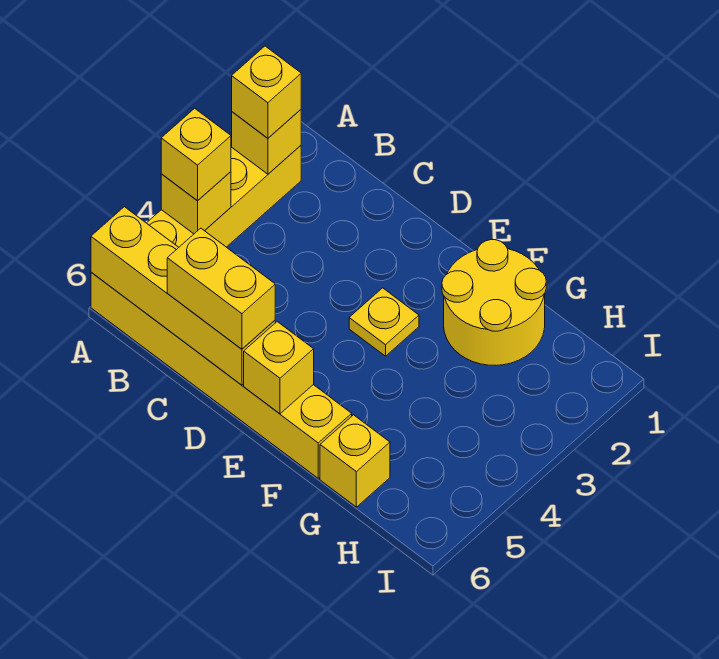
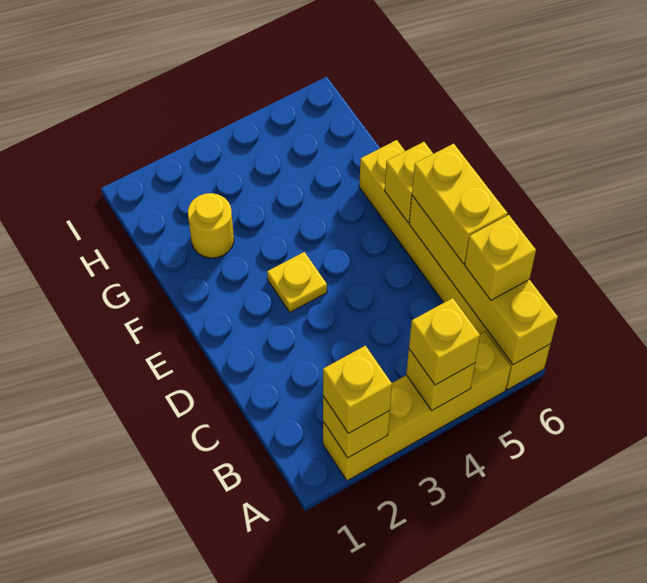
yellow round brick F1:G2 level 1 -> yellow round brick G2 level 1
yellow brick G6 level 1 -> yellow brick B6 level 3

